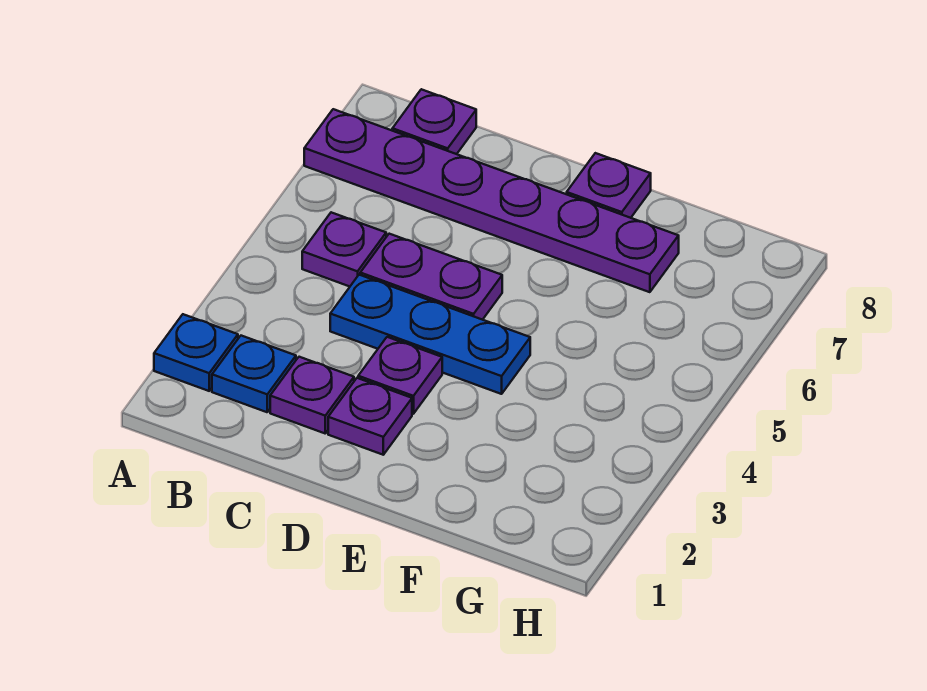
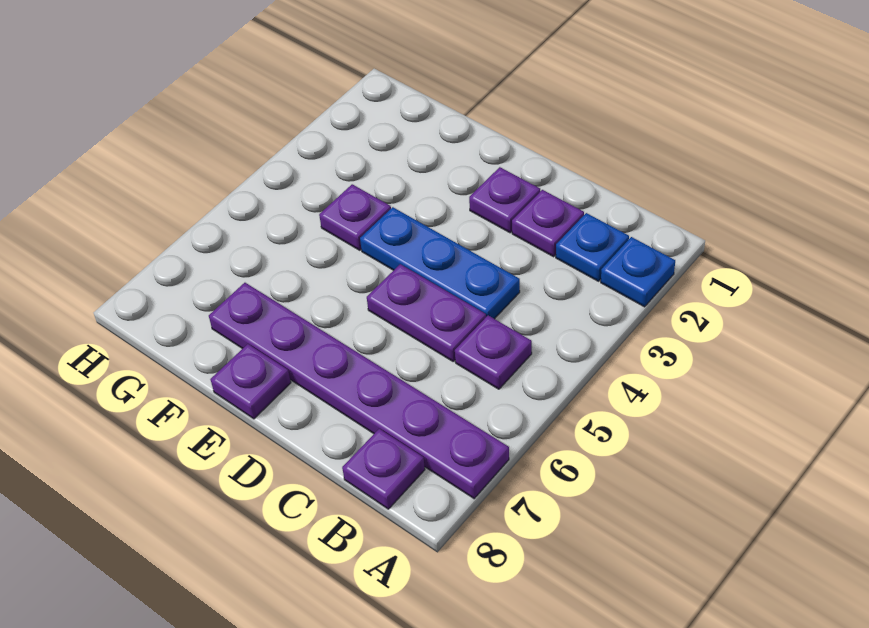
purple plate D3 level 1 -> purple plate F4 level 1

